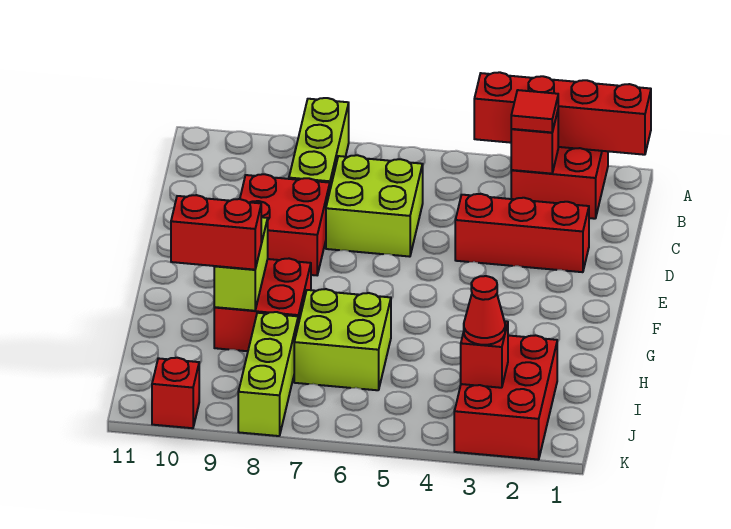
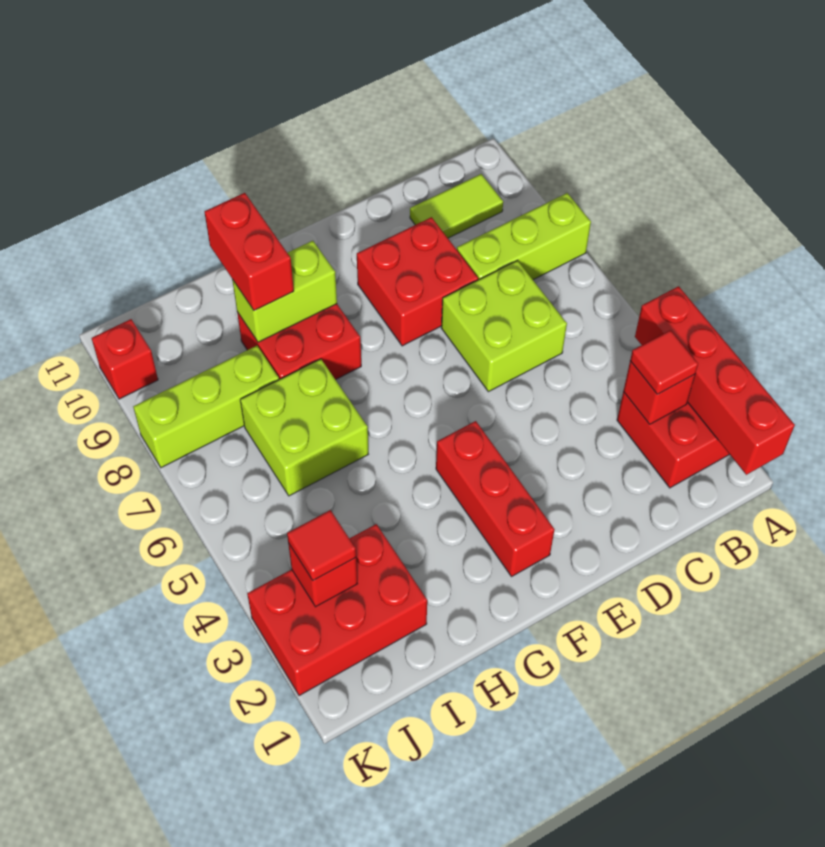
none -> lime tile B10:C10 level 1
red brick D2:D4 level 1 -> red brick F2:F4 level 1
red cone J3 level 3 -> red tile J3 level 3

